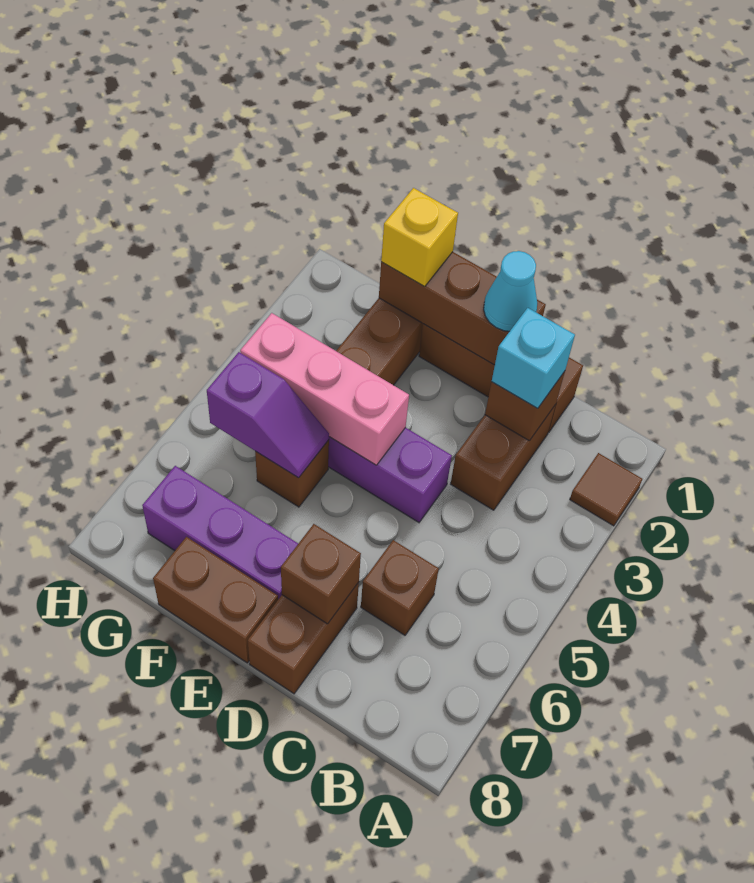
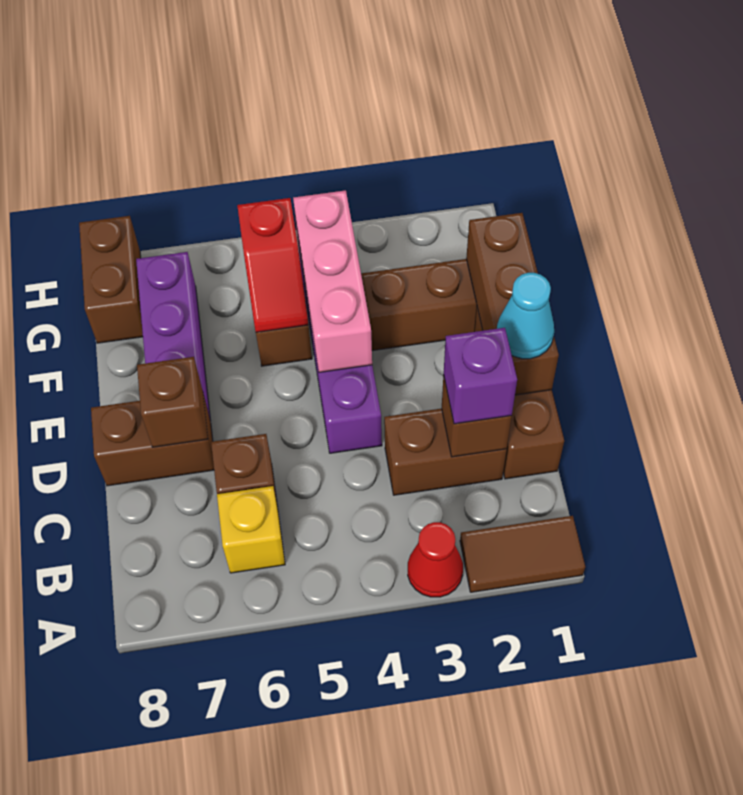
brown tile A2 level 1 -> brown tile A1:A2 level 1
none -> red cone A3 level 1
cyan brick C2 level 3 -> purple brick C2 level 3
brown brick E8:F8 level 1 -> brown brick G8:H8 level 1
yellow brick F1 level 3 -> yellow brick B6 level 1
purple slope F5:G5 level 2 top G -> red slope F5:G5 level 2 top G

